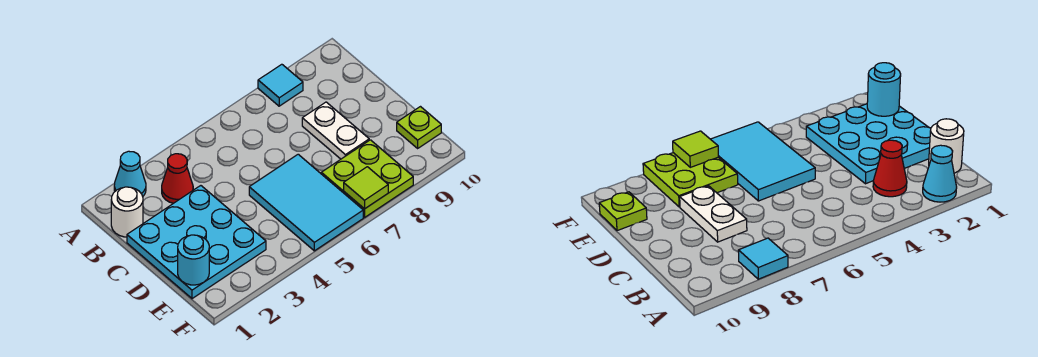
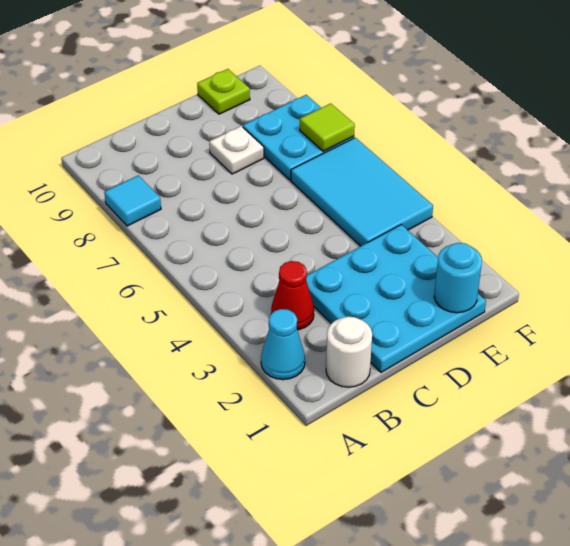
white plate C8:D8 level 1 -> white plate D8 level 1
cyan tile D5:F6 level 1 -> cyan tile E4:F6 level 1
lime plate E7:F8 level 1 -> cyan plate E7:F8 level 1

